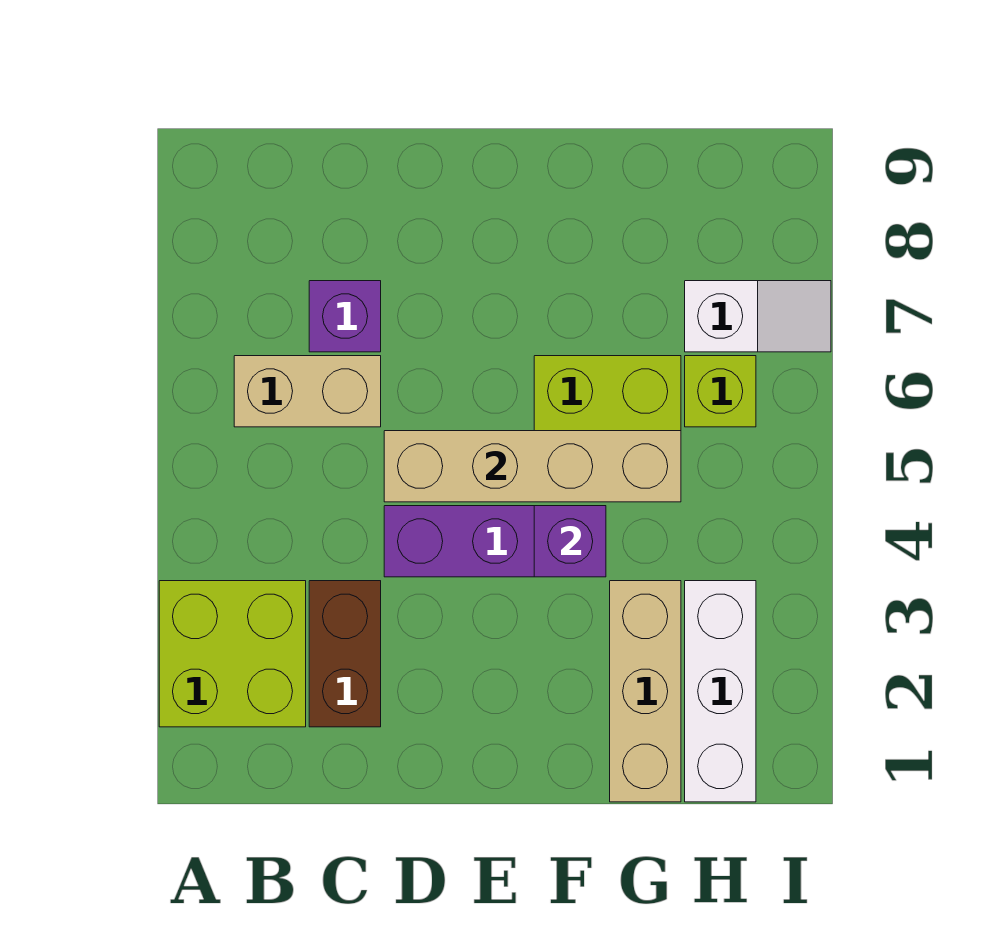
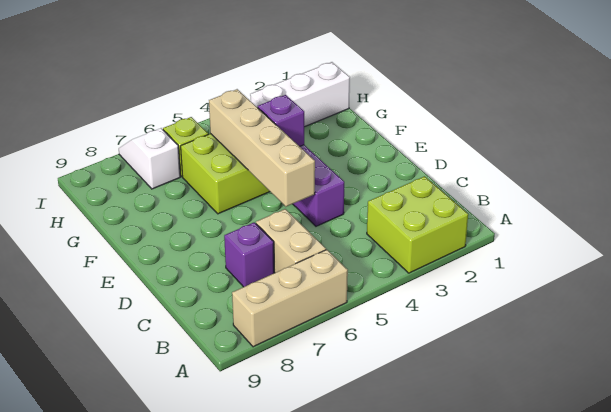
brown brick C2:C3 level 1 -> none
tan brick G1:G3 level 1 -> tan brick A6:A8 level 1

